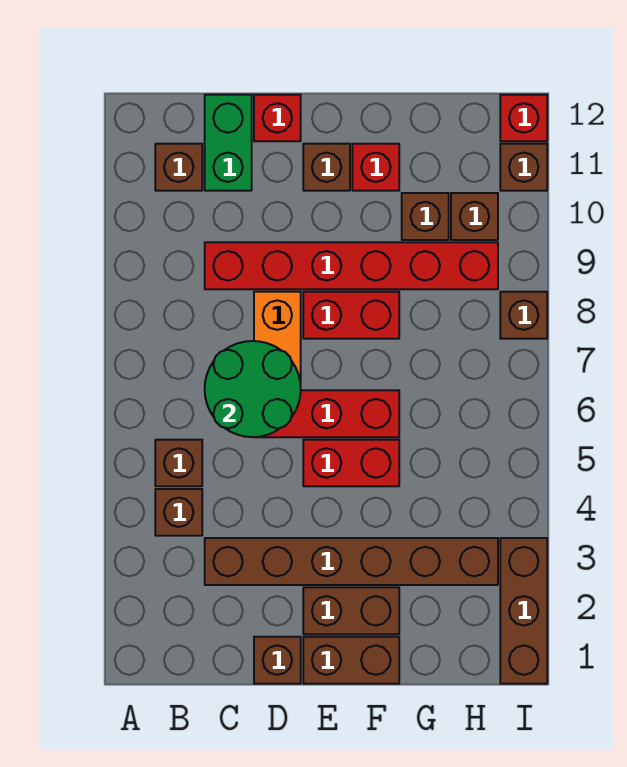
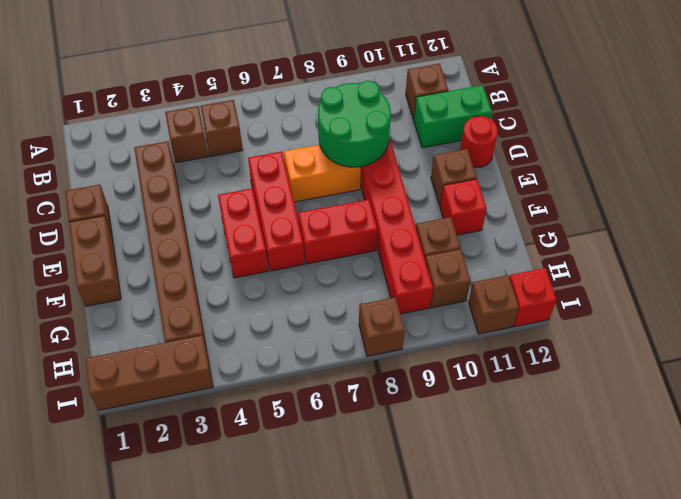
green round brick C6:D7 level 2 -> green round brick C8:D9 level 2
red brick D12 level 1 -> red round brick D12 level 1
brown brick E2:F2 level 1 -> none
red brick E8:F8 level 1 -> red brick F7:F8 level 1

